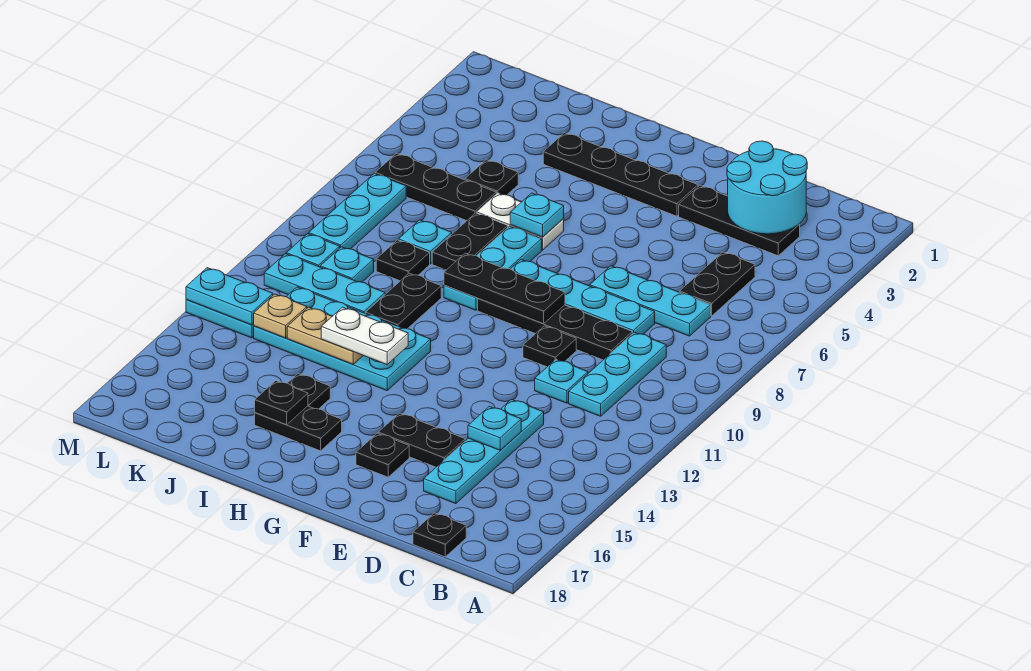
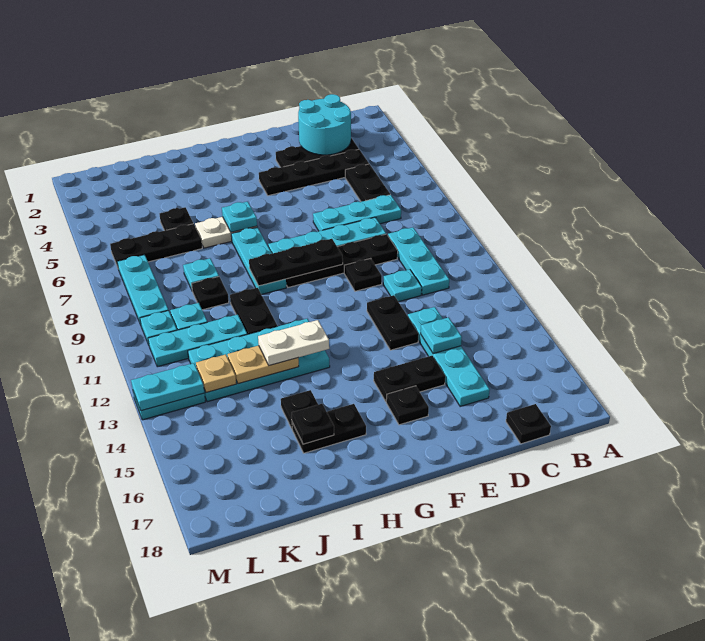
black plate F3:I3 level 1 -> black plate C4:F4 level 1
black plate I7:I8 level 1 -> black plate E12:E13 level 1

